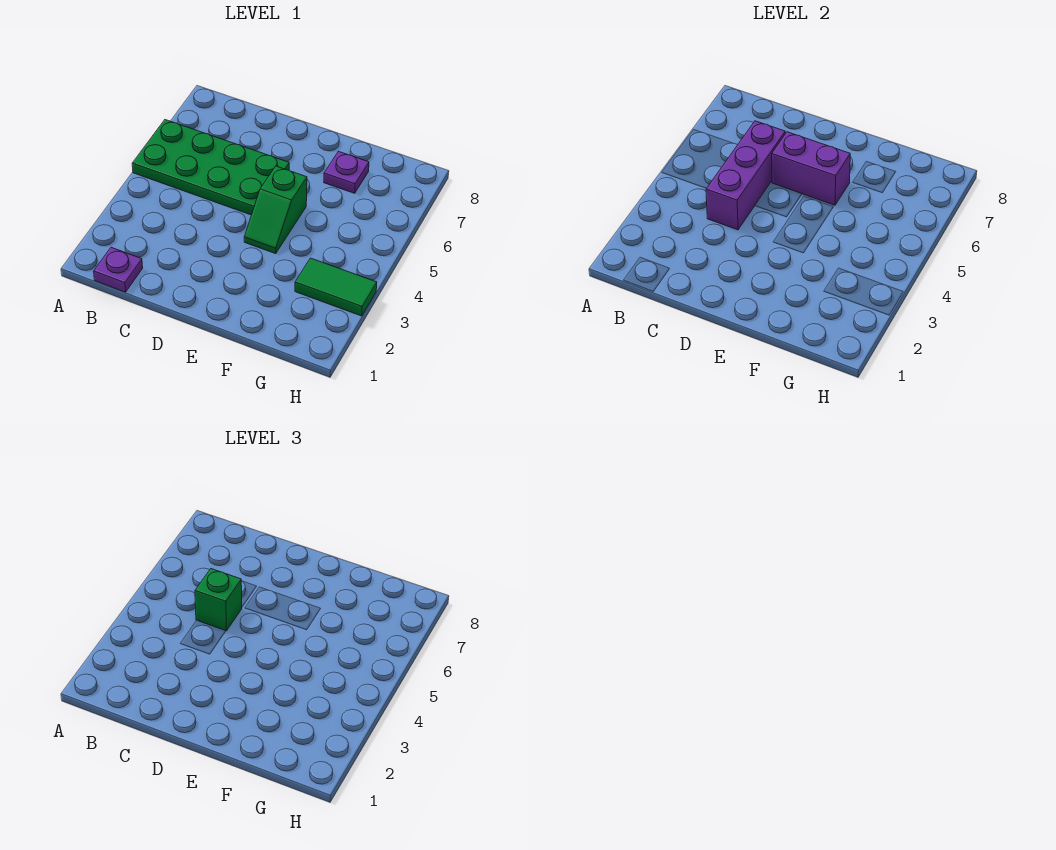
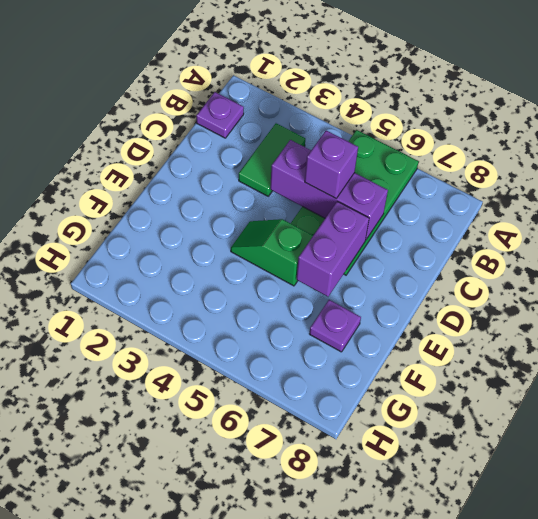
green brick C5 level 3 -> purple brick C5 level 3
green tile G3:H3 level 1 -> green tile B3:C3 level 1

